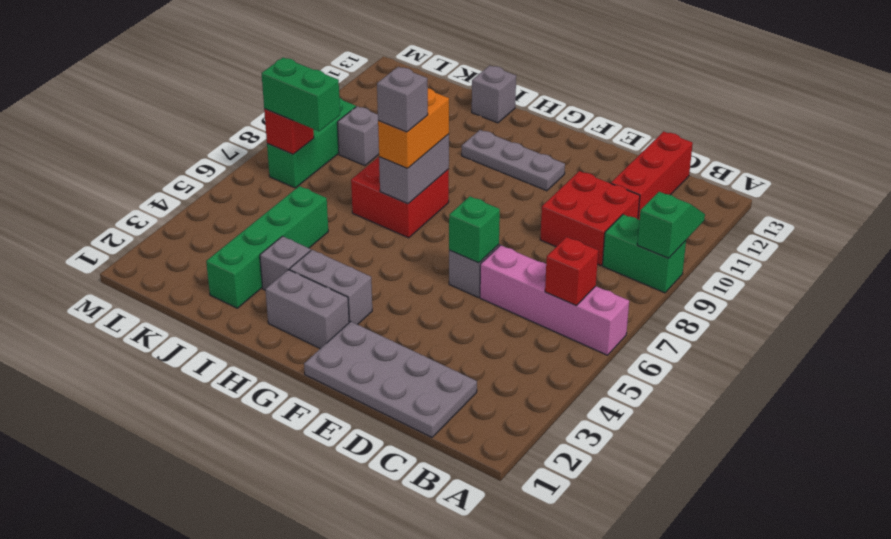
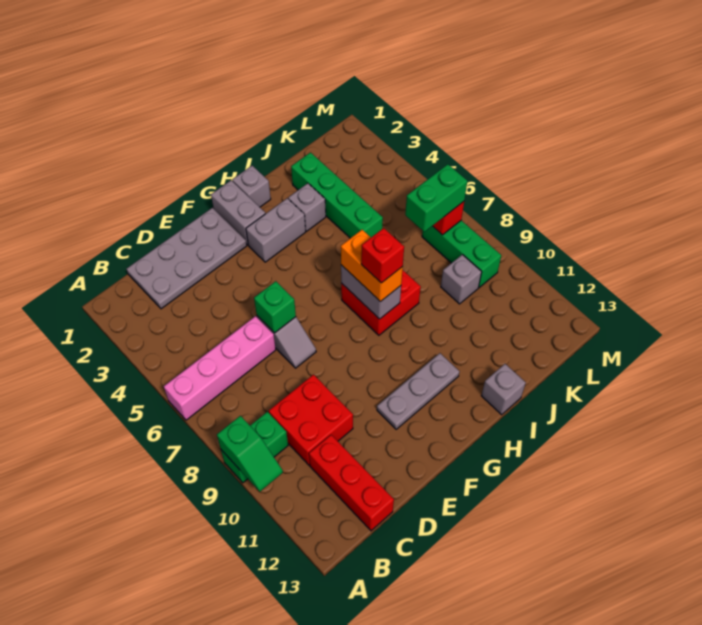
red brick B6 level 2 -> red brick H8 level 4
grey brick G2:H2 level 1 -> grey brick G1:G2 level 1
grey brick H7 level 4 -> grey brick H1 level 1

